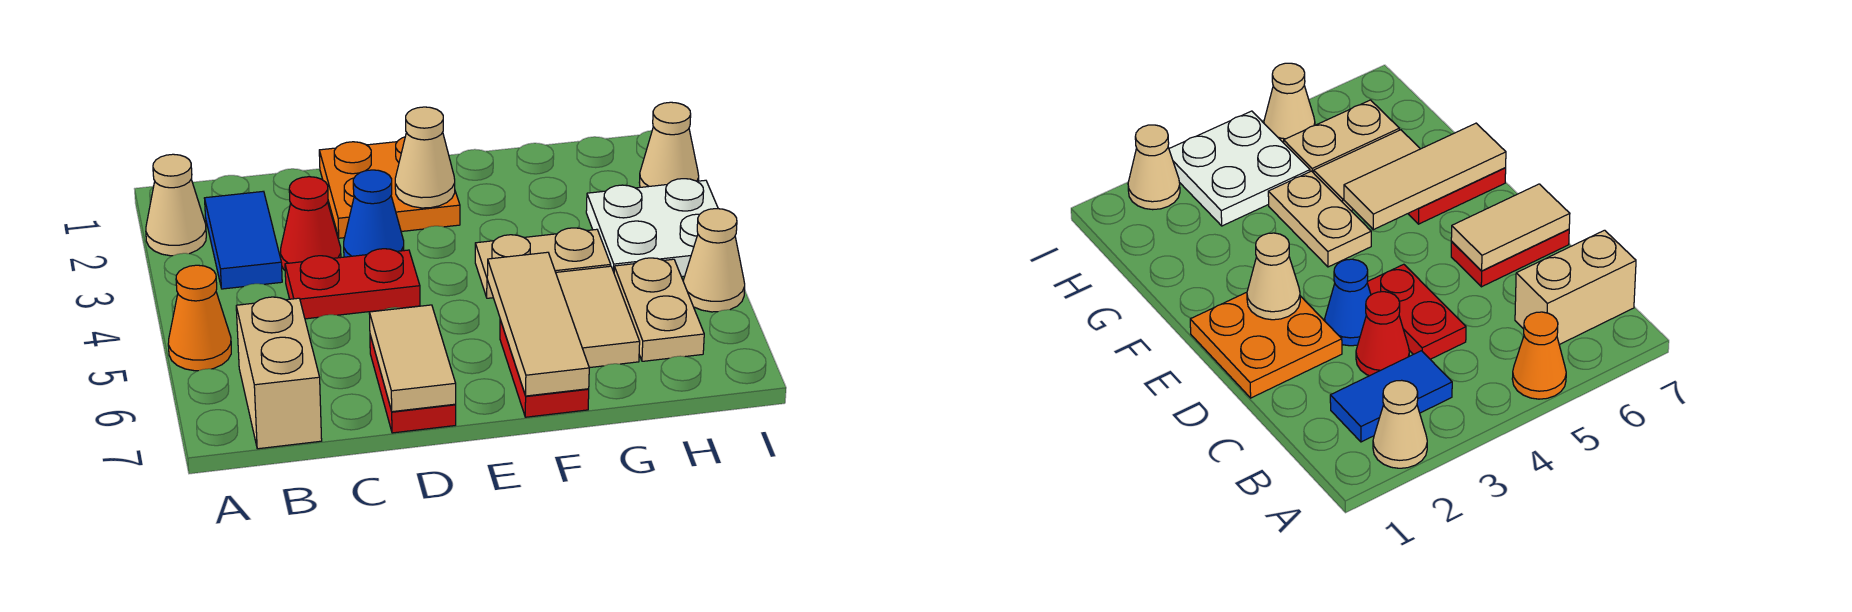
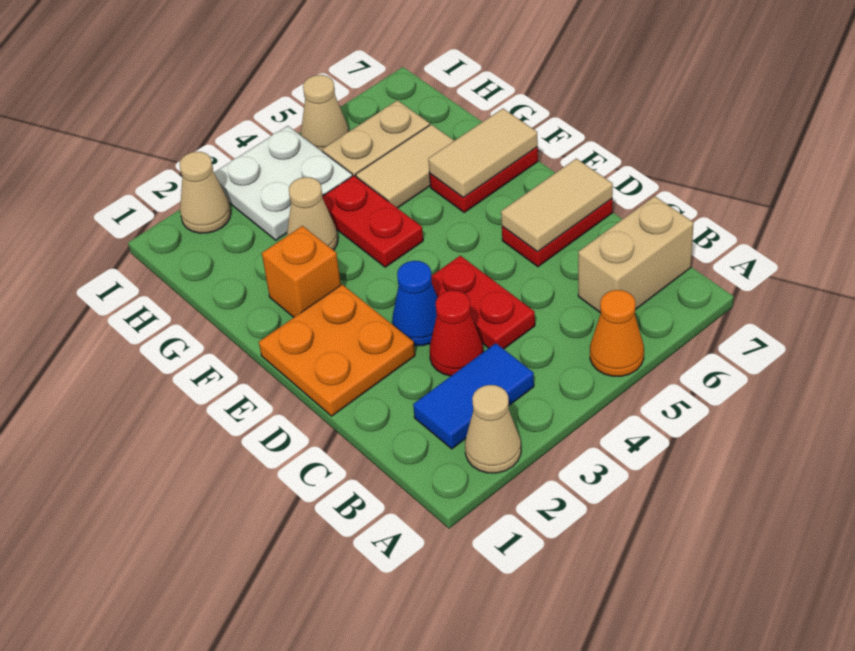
tan cone E2 level 2 -> tan cone G3 level 1
none -> orange brick F2 level 1
tan plate F4:G4 level 1 -> red plate F4:G4 level 1
tan tile F5:F7 level 2 -> tan tile F6:F7 level 2

